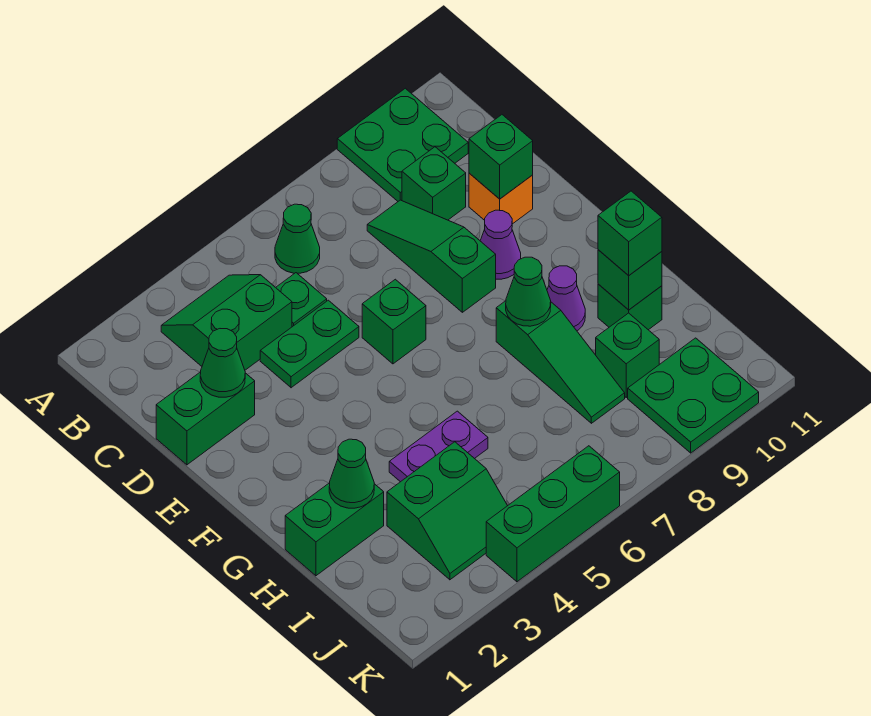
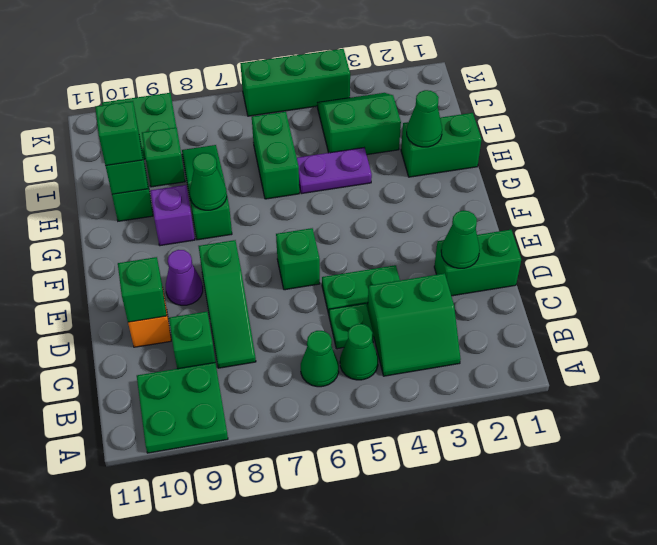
none -> green cone B5 level 1
purple cone G9 level 1 -> purple brick G9 level 1
none -> green brick H6:I6 level 1

